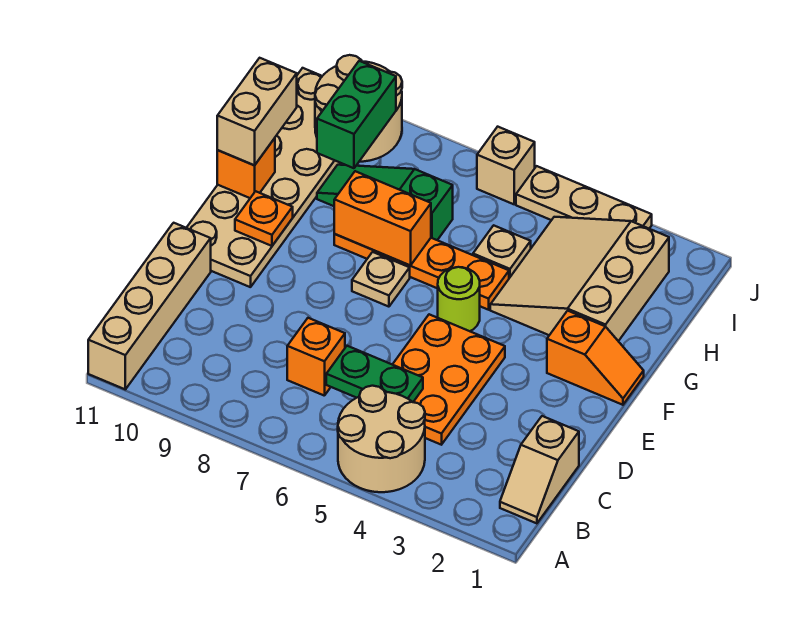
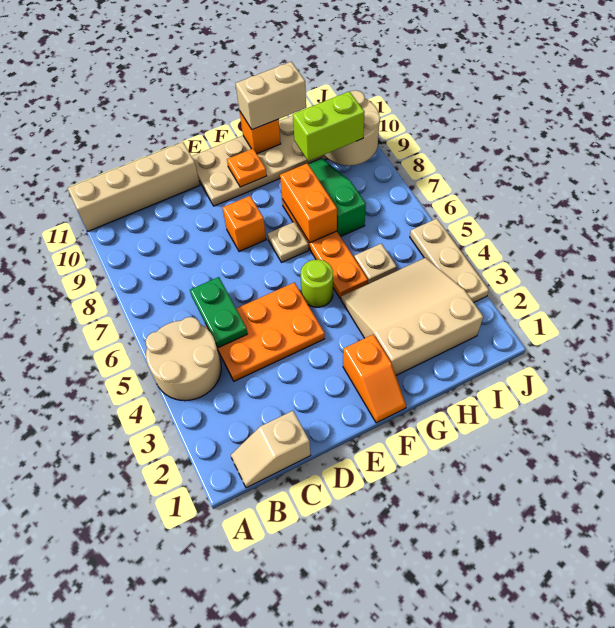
orange brick C7 level 1 -> orange brick E8 level 1
green brick H9:I9 level 3 -> lime brick H9:I9 level 3
tan brick J6 level 1 -> none

